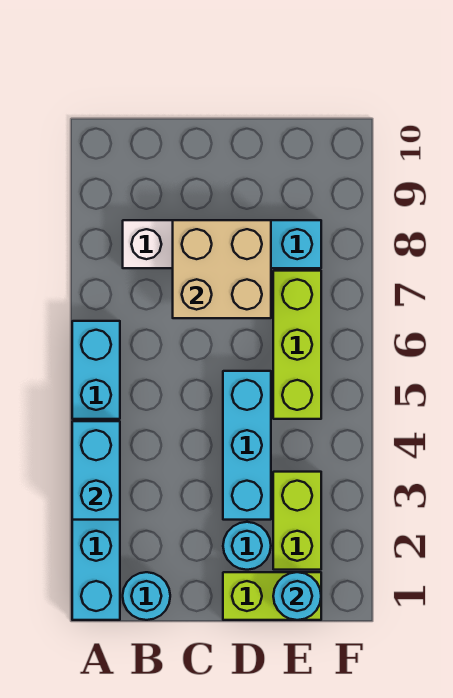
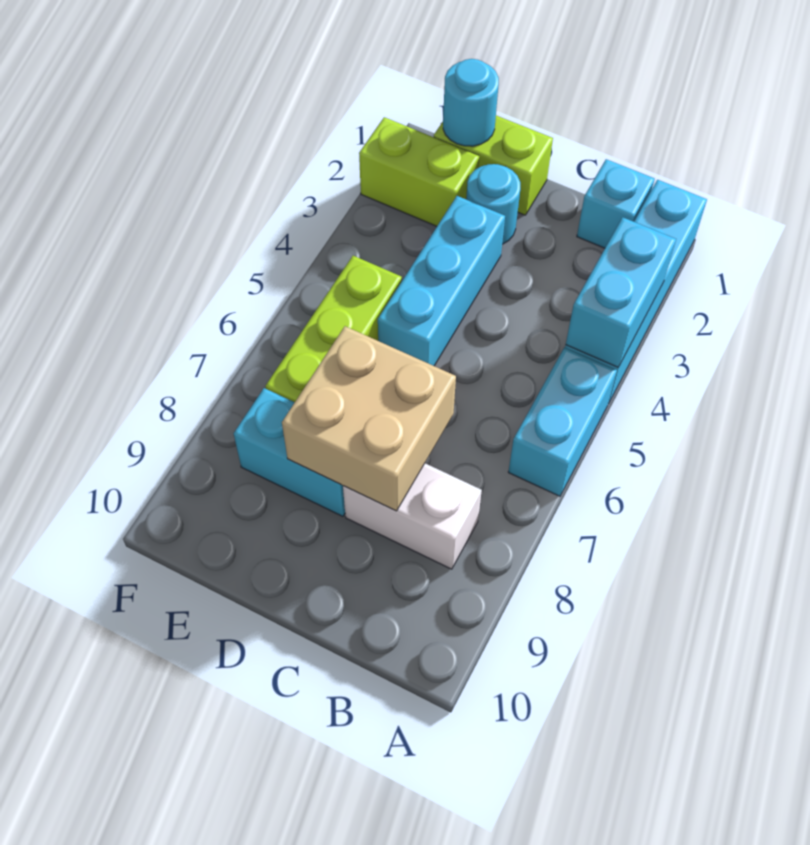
cyan round brick B1 level 1 -> cyan brick B1 level 1
lime brick E2:E3 level 1 -> lime brick E2:F2 level 1

